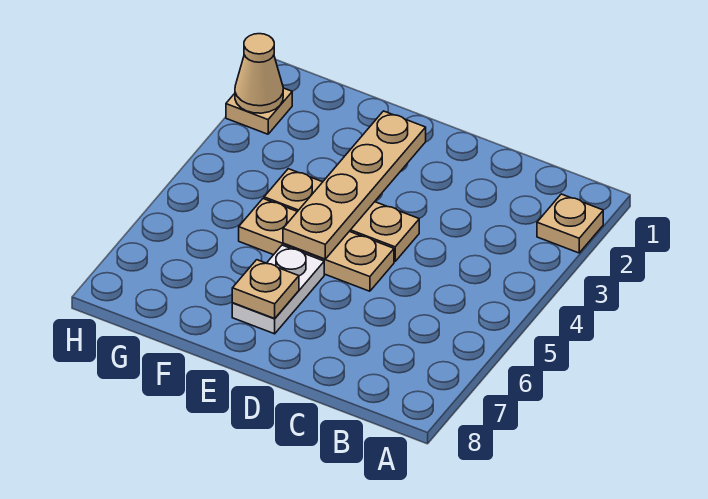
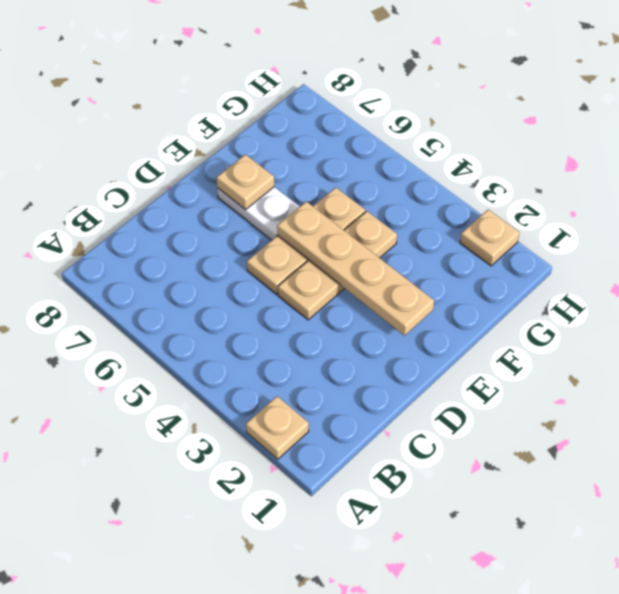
tan cone H2 level 2 -> none

